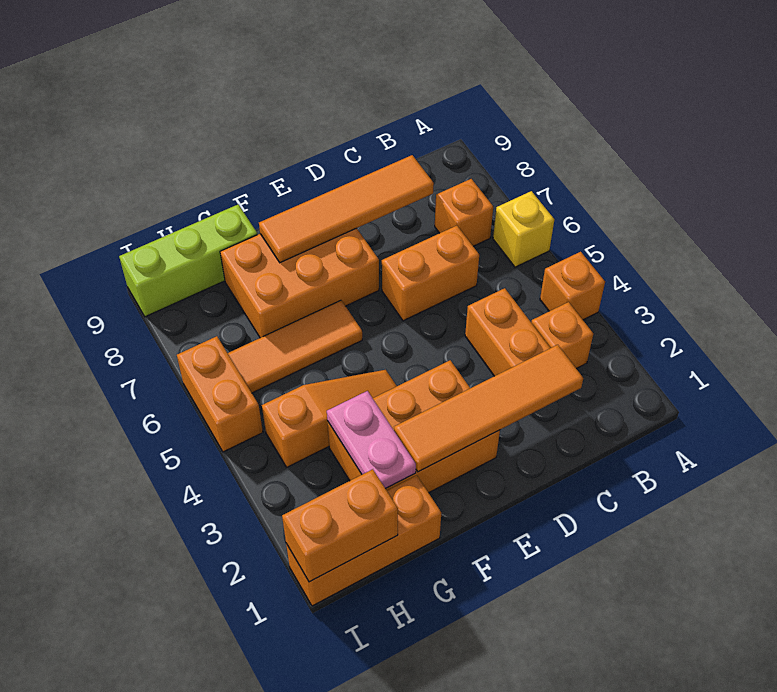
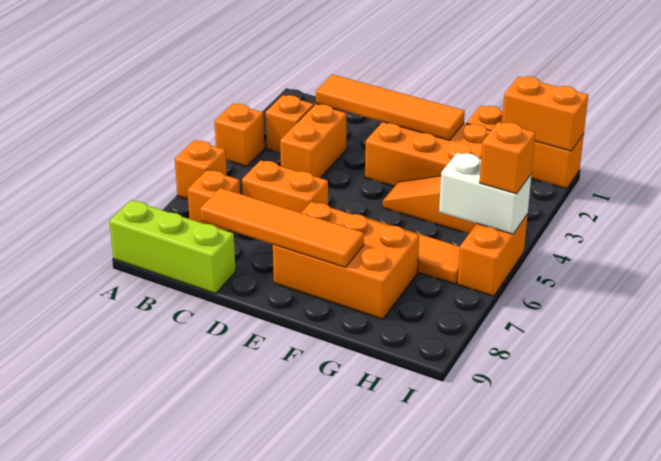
yellow brick A6 level 1 -> orange brick A6 level 1
pink plate G2:G3 level 2 -> none
lime brick G9:I9 level 1 -> lime brick A9:C9 level 1
none -> white brick H5:I5 level 2
none -> orange brick I5 level 3

